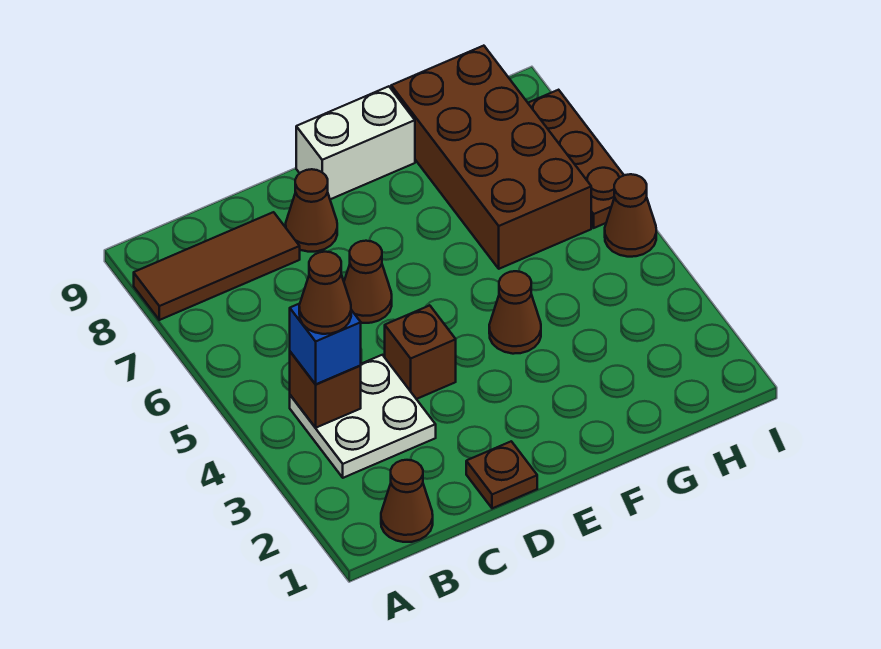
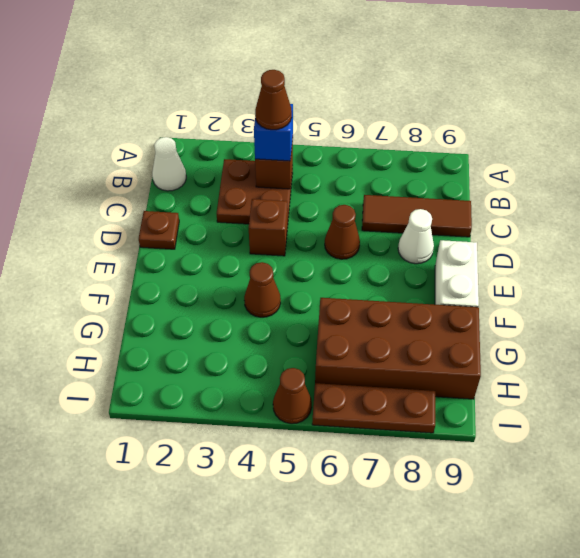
brown tile A8:C8 level 1 -> brown tile C7:C9 level 1
brown cone B1 level 1 -> white cone B1 level 1
white plate B3:C4 level 1 -> brown plate B3:C4 level 1
brown cone D8 level 1 -> white cone D8 level 1

